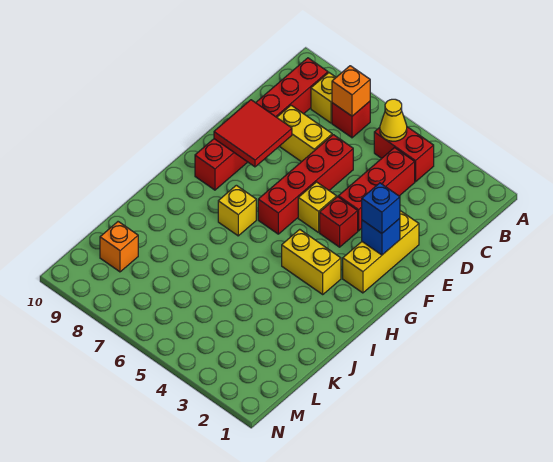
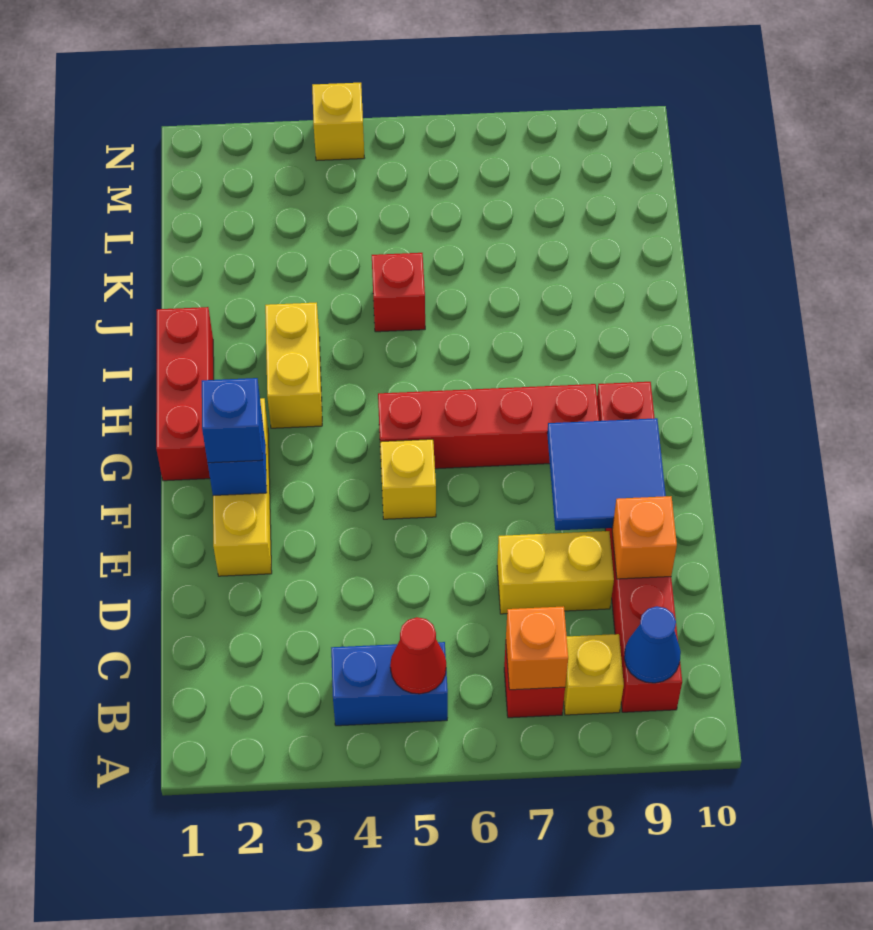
red brick B4:B5 level 1 -> blue brick B4:B5 level 1
yellow cone B5 level 2 -> red cone B5 level 2
none -> blue cone B9 level 2
red brick C4:E4 level 1 -> red brick G1:I1 level 1
red brick D6:G6 level 1 -> red brick G5:G8 level 1
red tile E8:F9 level 2 -> blue tile E8:F9 level 2
red brick F4 level 1 -> red brick J5 level 1
yellow brick H3:H4 level 1 -> yellow brick H3:I3 level 1
yellow brick H7 level 1 -> yellow brick N4 level 1
orange brick L9 level 1 -> orange brick D9 level 2

